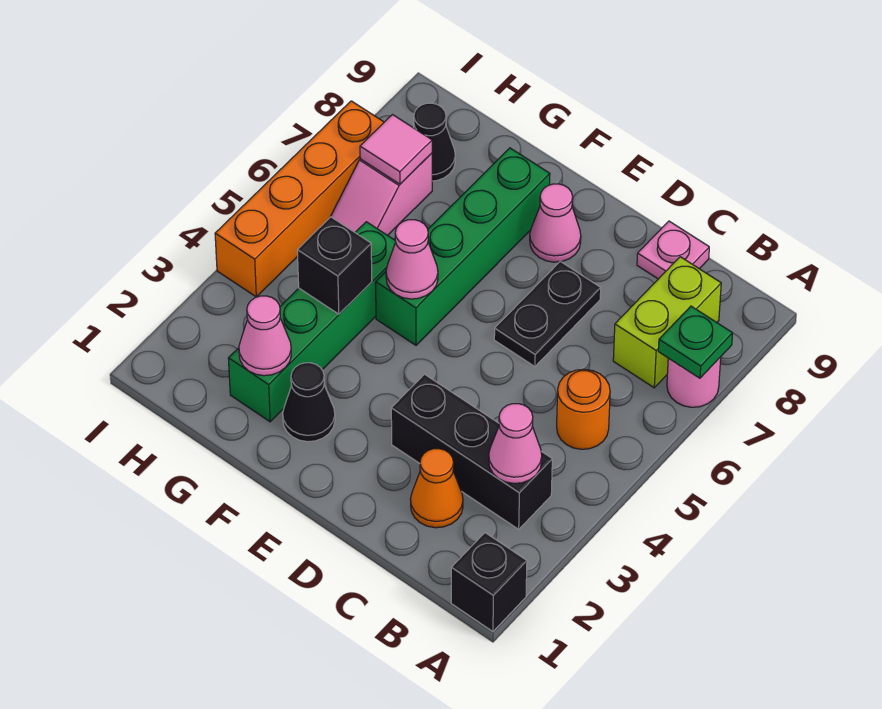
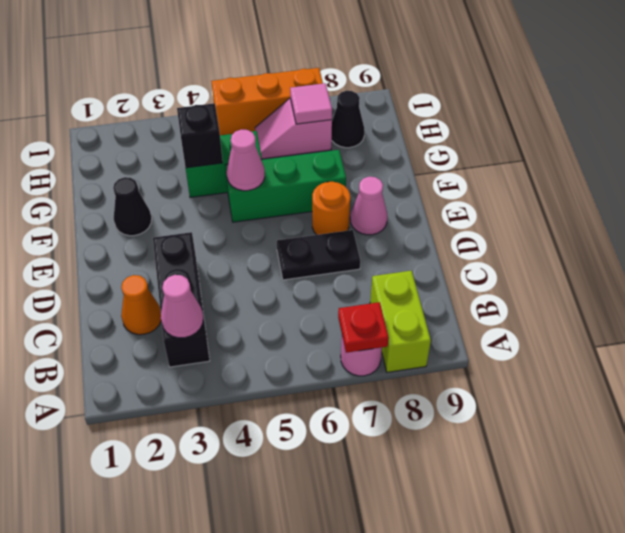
black brick A1 level 1 -> none
green plate A7 level 2 -> red plate A7 level 2
orange round brick B5 level 1 -> orange round brick E7 level 1
lime brick B7:B8 level 1 -> lime brick A8:B8 level 1
pink plate C9 level 1 -> none
green brick F5:F8 level 1 -> green brick F5:F7 level 1
green brick G2:G5 level 1 -> green brick G4:G5 level 1
pink cone G2 level 2 -> none
orange brick I4:I7 level 1 -> orange brick I5:I7 level 1

